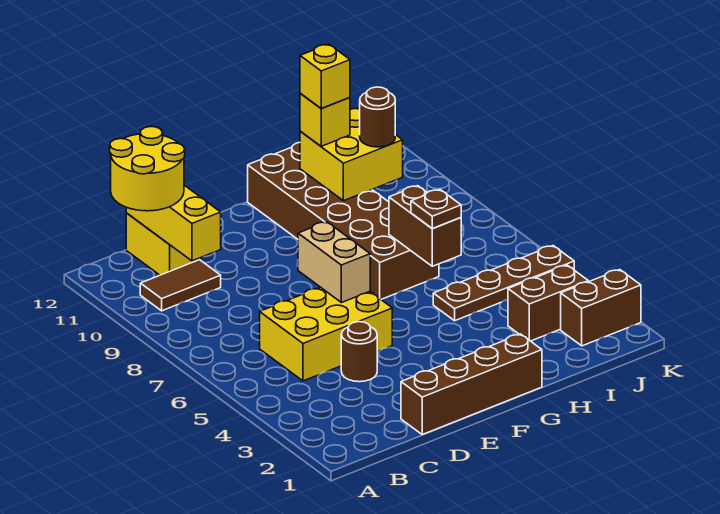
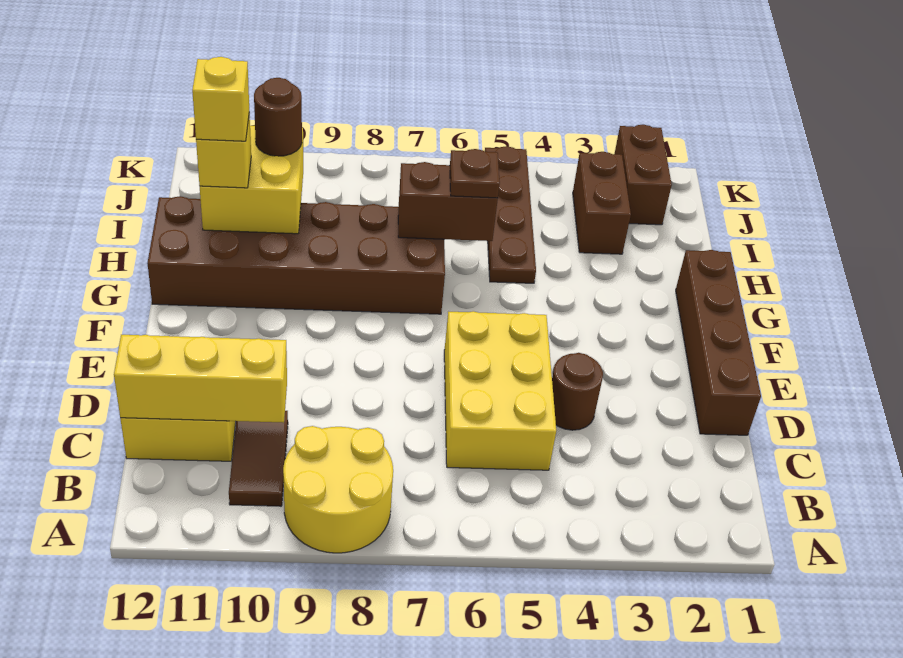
yellow round brick B11:C12 level 3 -> yellow round brick A8:B9 level 1
tan brick E6:E7 level 2 -> none

